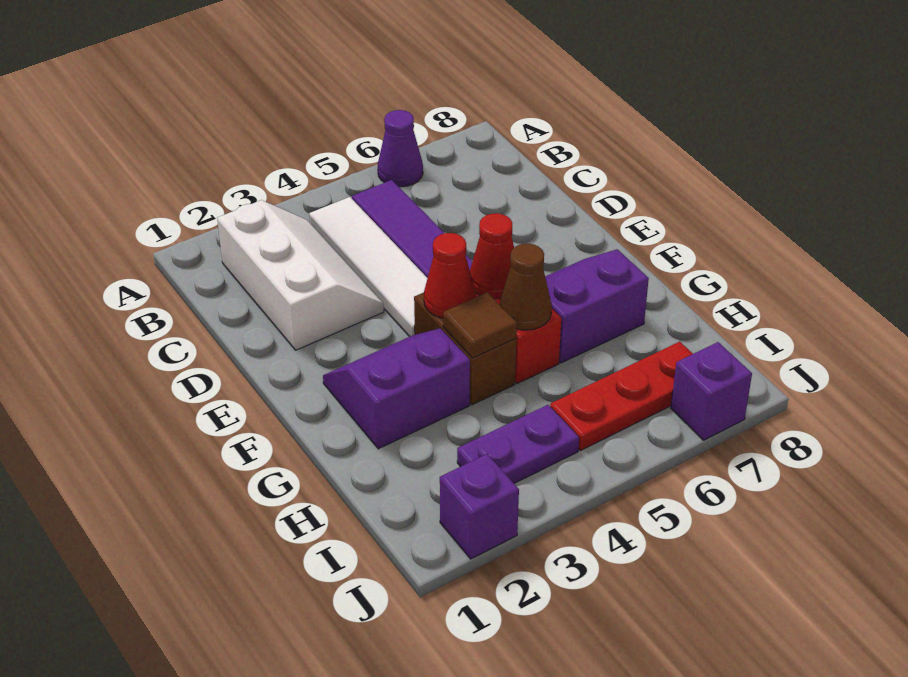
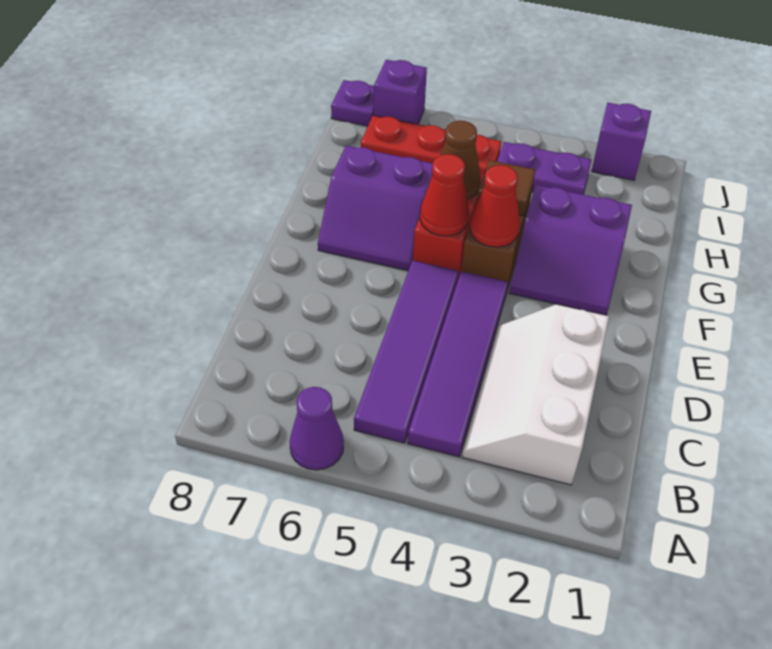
white tile B4:E4 level 1 -> purple tile B4:E4 level 1
none -> purple plate J8 level 1

